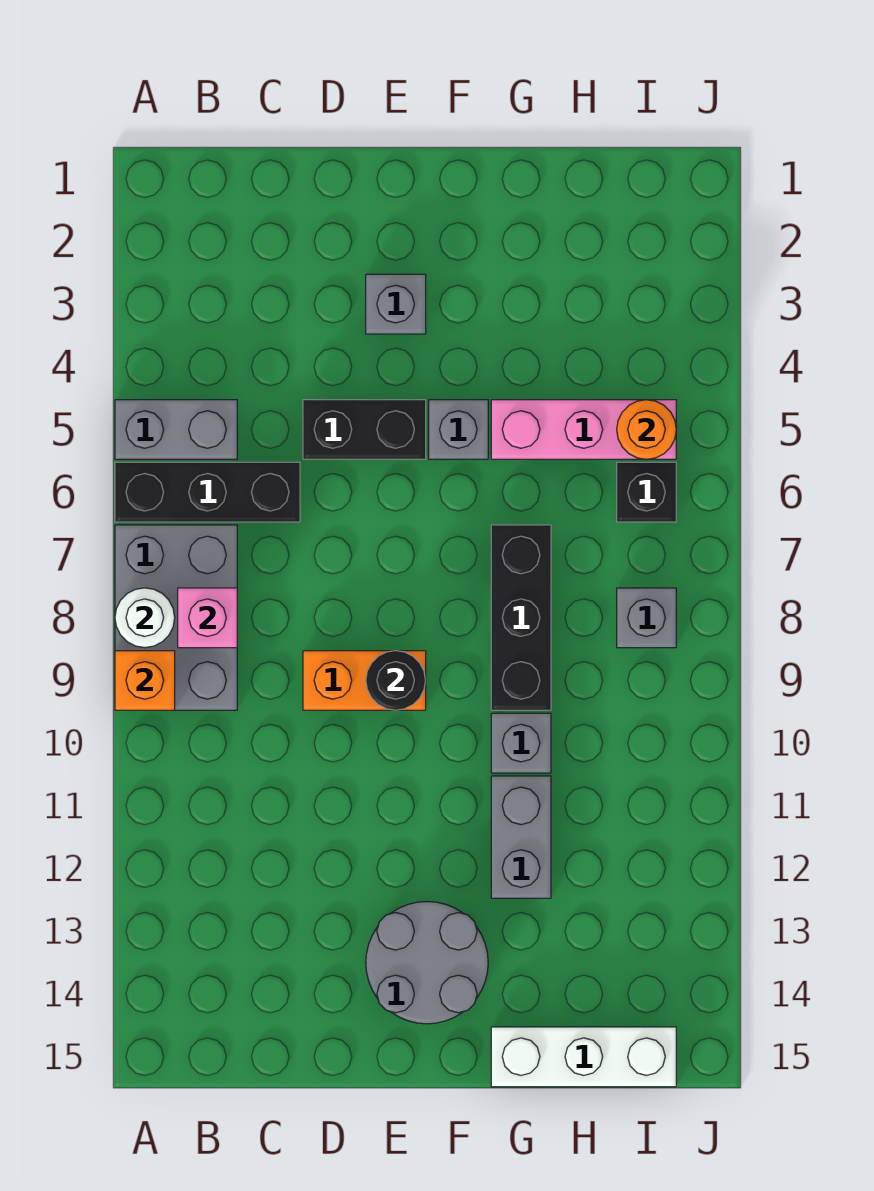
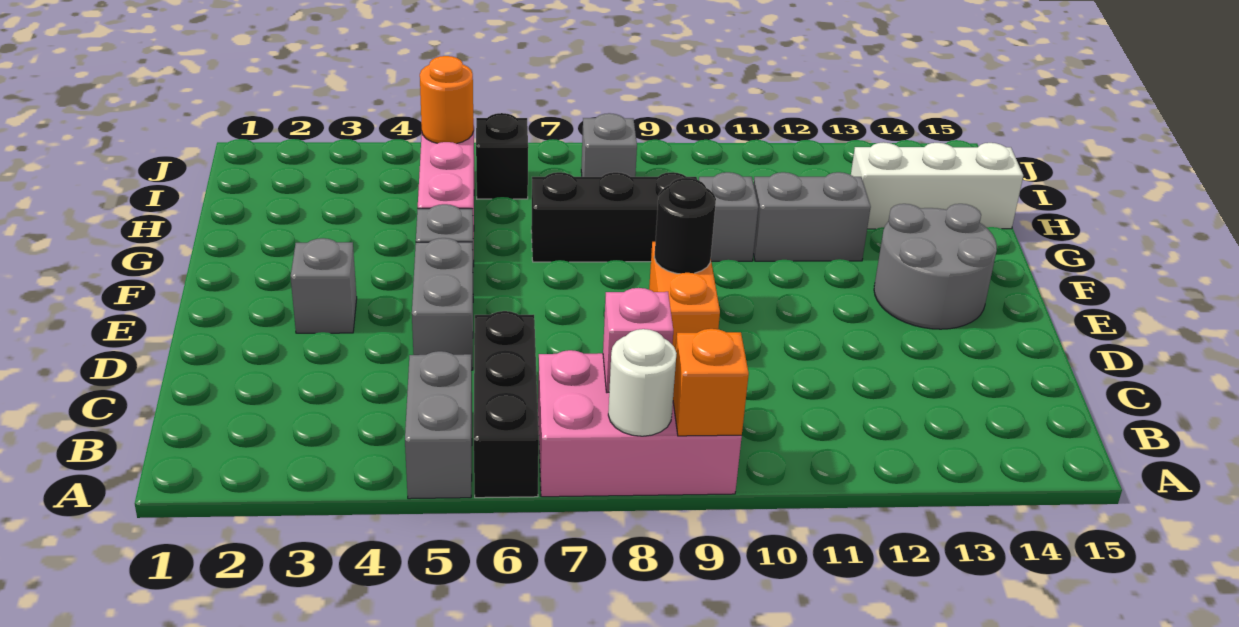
grey brick A7:B9 level 1 -> pink brick A7:B9 level 1
black brick D5:E5 level 1 -> grey brick D5:E5 level 1
white brick G15:I15 level 1 -> white brick H13:H15 level 1

